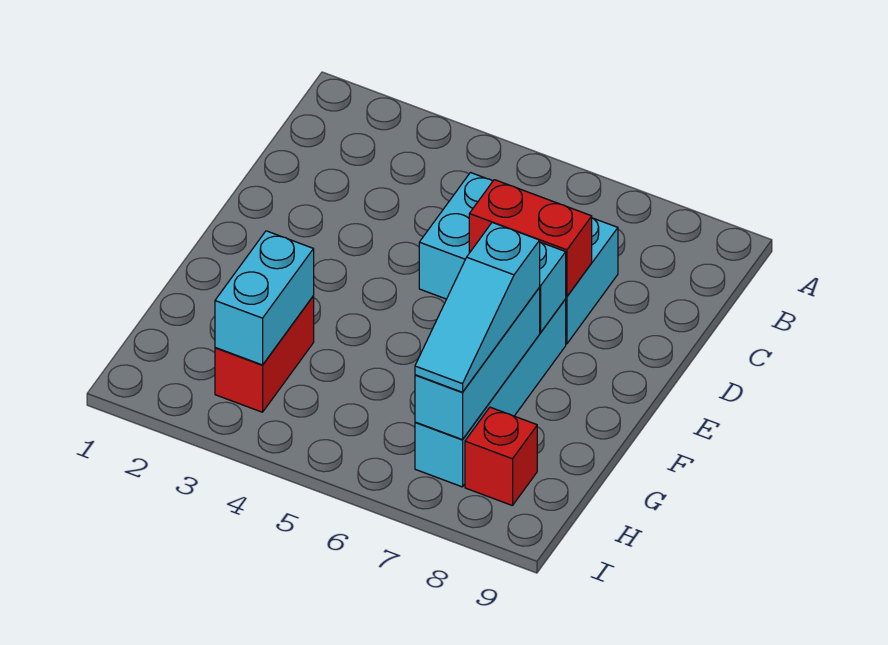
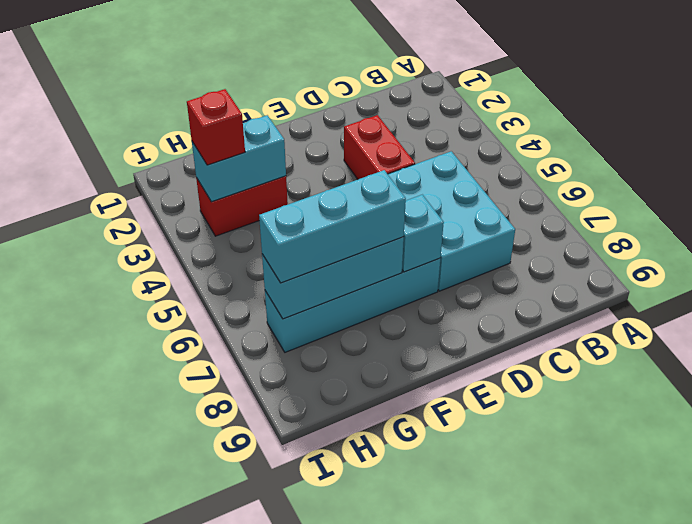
red brick D6:D7 level 2 -> red brick D3:D4 level 1
cyan slope F7:H7 level 3 top F -> cyan brick F7:H7 level 3
red brick H8 level 1 -> red brick H3 level 3

